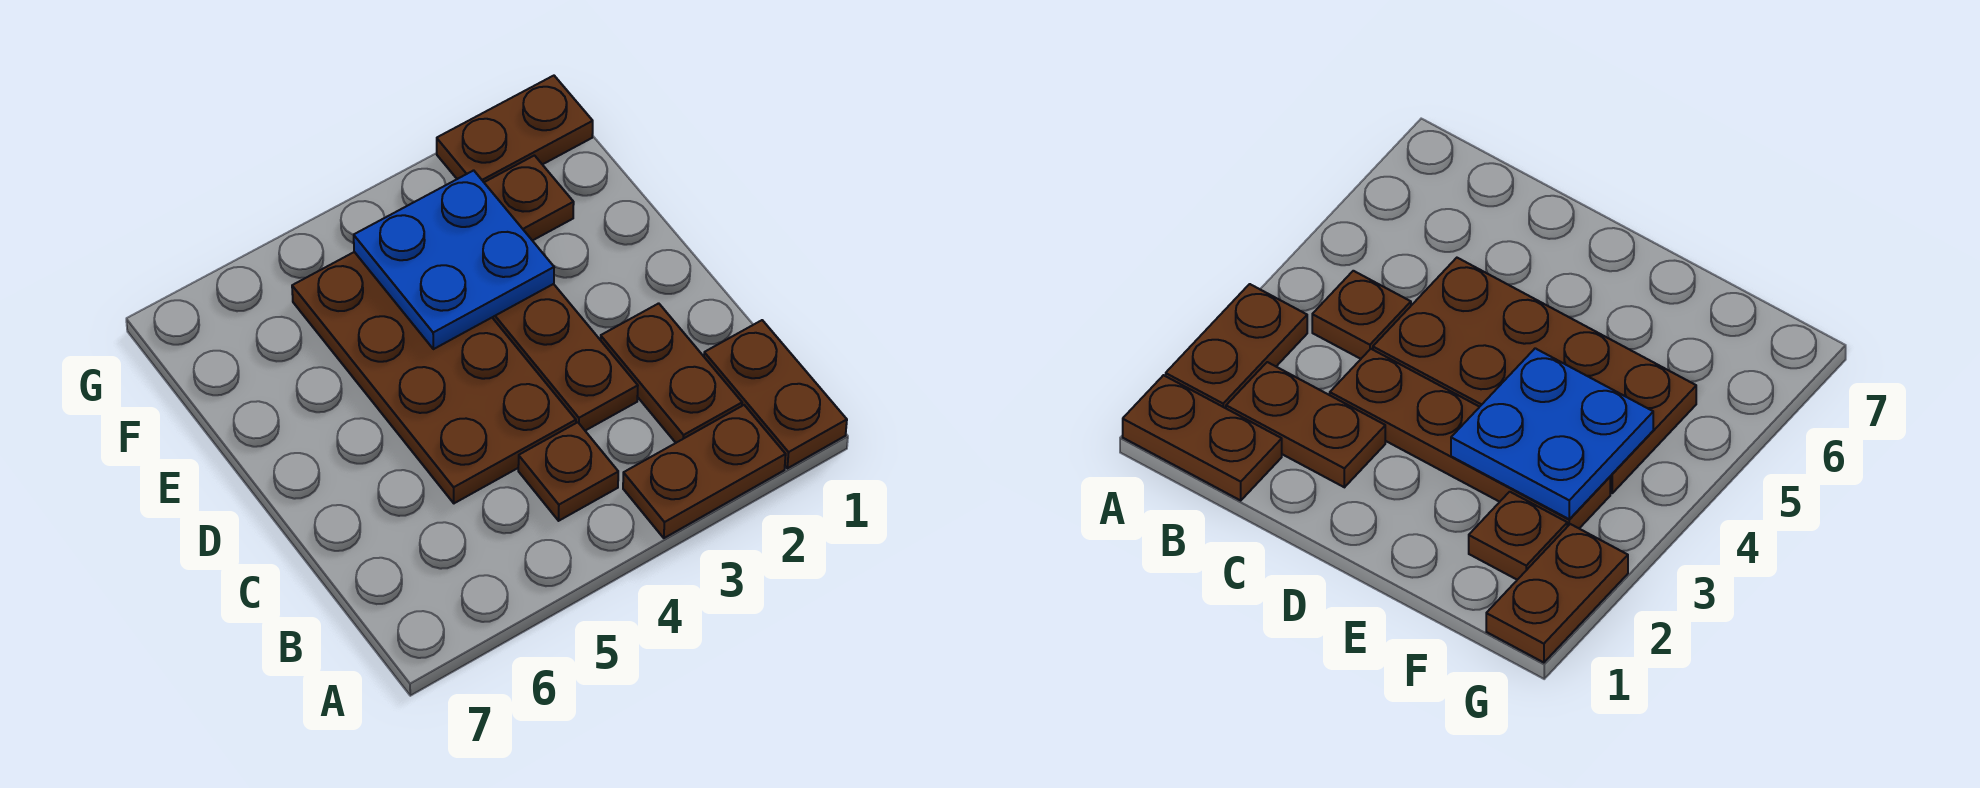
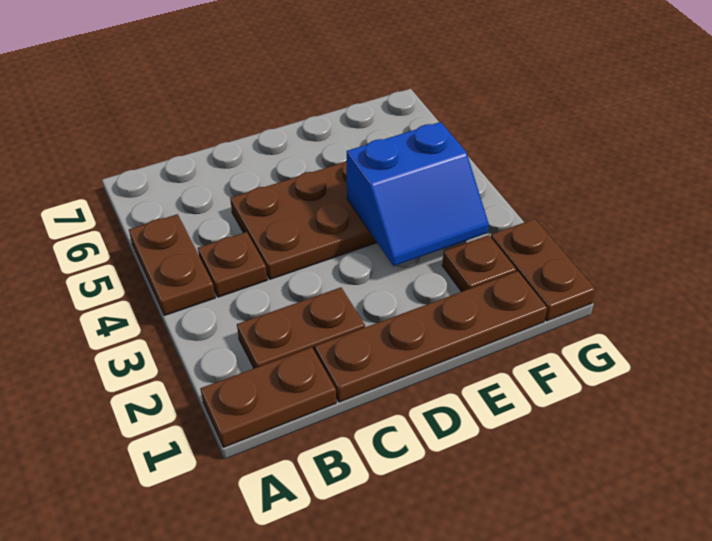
brown plate A2:A3 level 1 -> brown plate A4:A5 level 1
brown plate C3:F3 level 1 -> brown plate C1:F1 level 1
blue plate E3:F4 level 2 -> blue slope E3:F4 level 2 top 4

